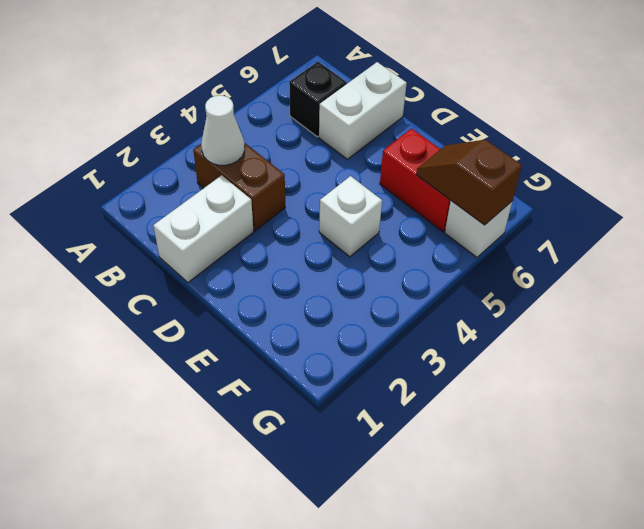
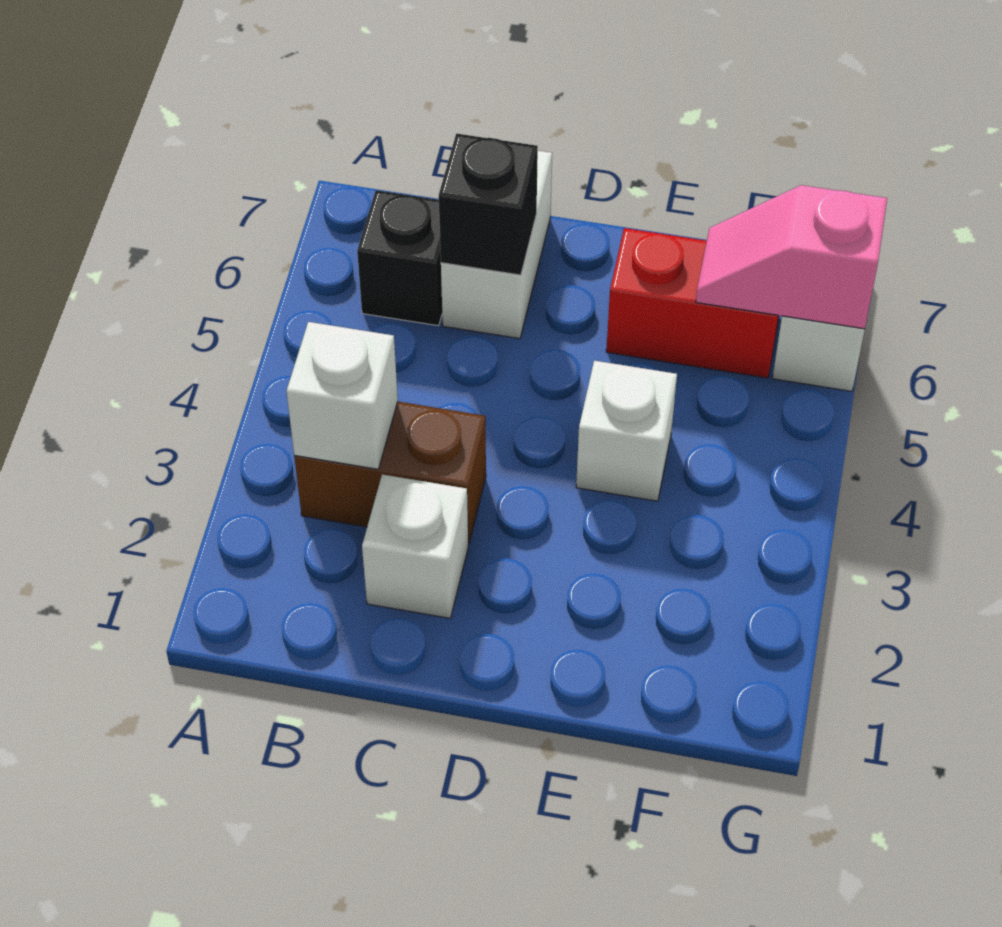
white cone B3 level 2 -> white brick B3 level 2
white brick C1:C2 level 1 -> white brick C2 level 1
none -> black brick C6 level 2
brown slope F6:G6 level 2 top G -> pink slope F6:G6 level 2 top G

